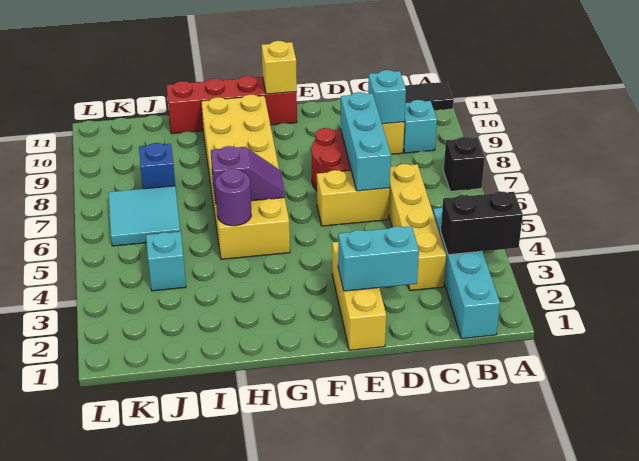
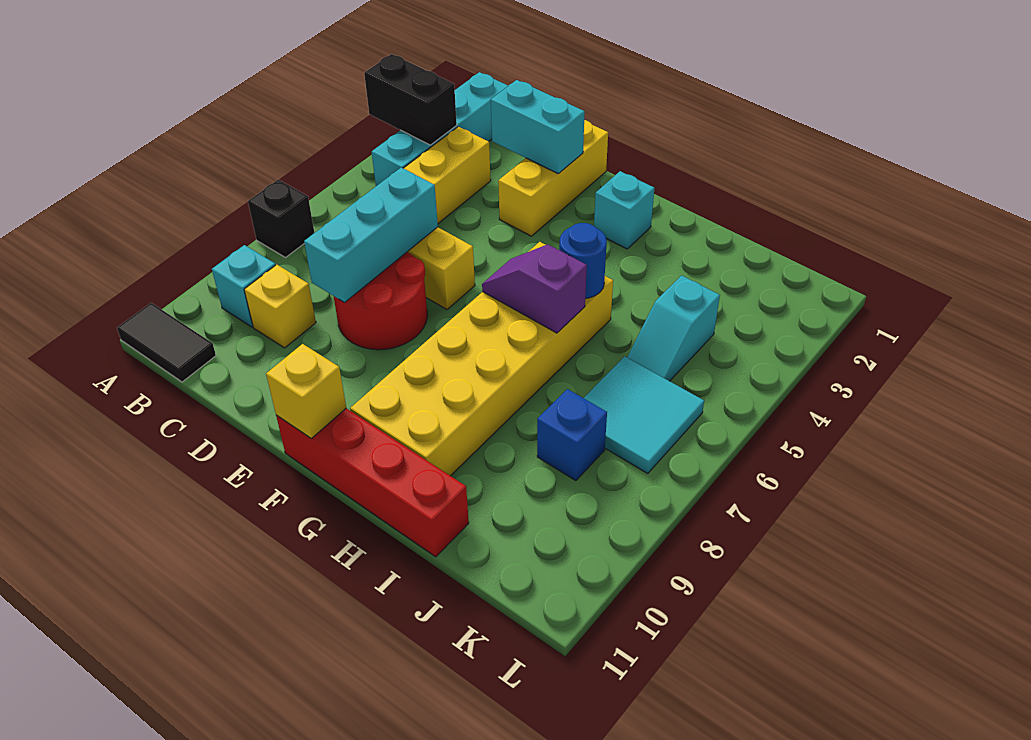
cyan brick C9 level 2 -> cyan brick G2 level 1
purple round brick H5 level 2 -> blue round brick H5 level 2

